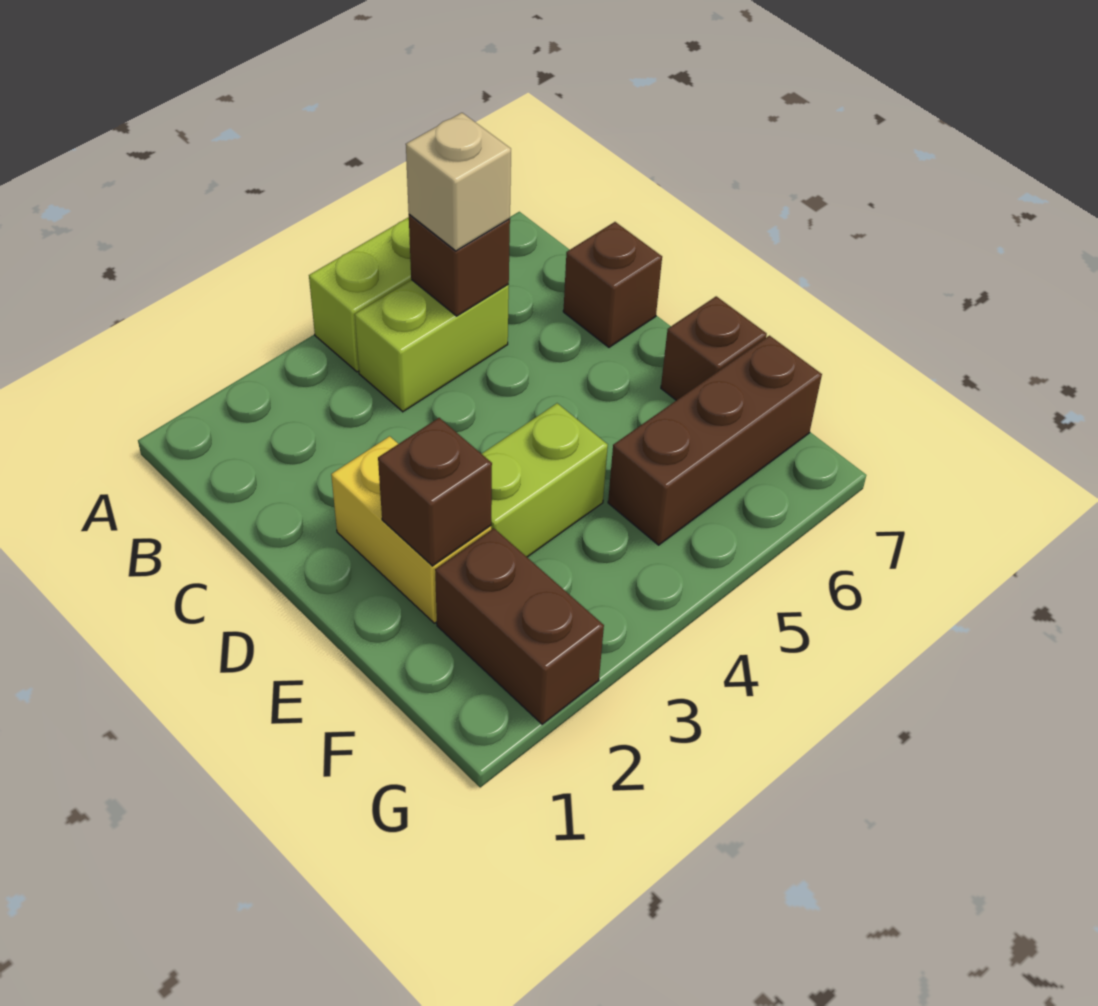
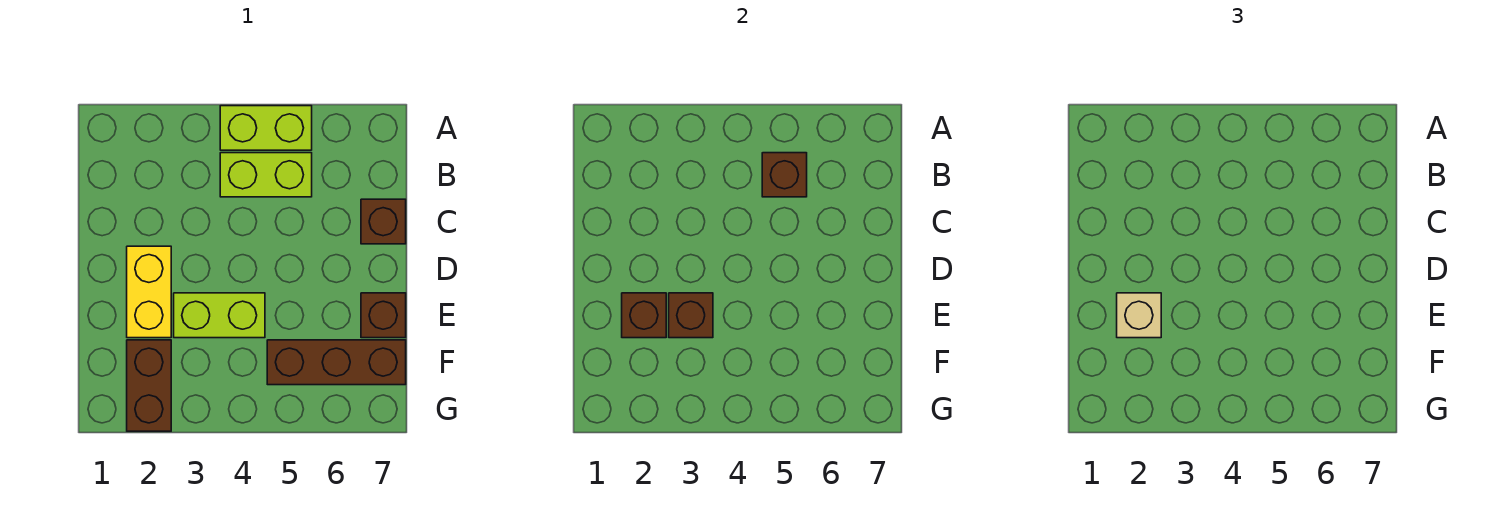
tan brick B5 level 3 -> tan brick E2 level 3
none -> brown brick E3 level 2

